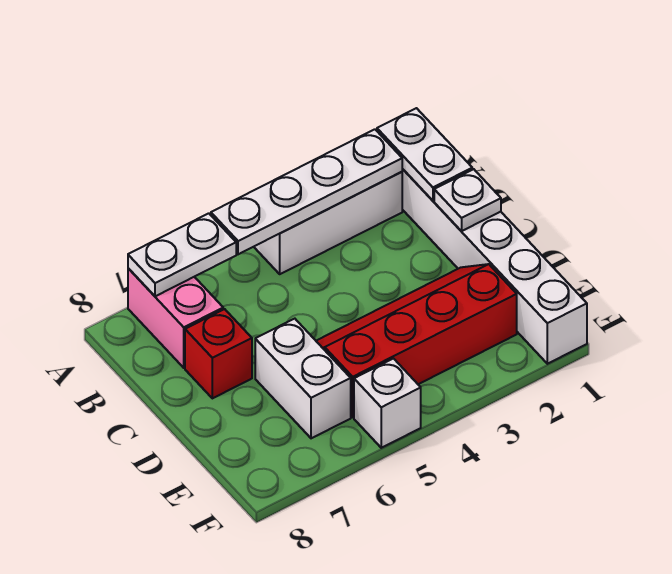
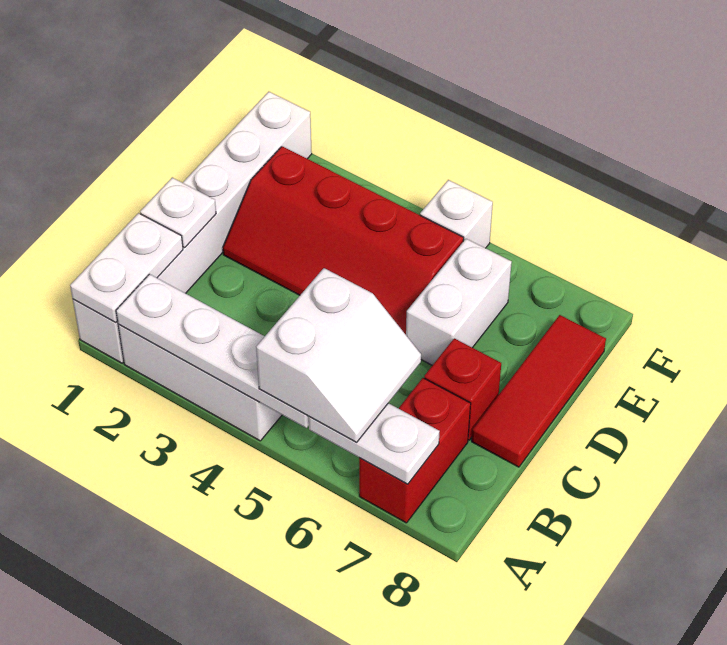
none -> white slope A5:B6 level 3 top 5
pink brick A7:B7 level 1 -> red brick A7:B7 level 1
none -> red tile C8:E8 level 1

